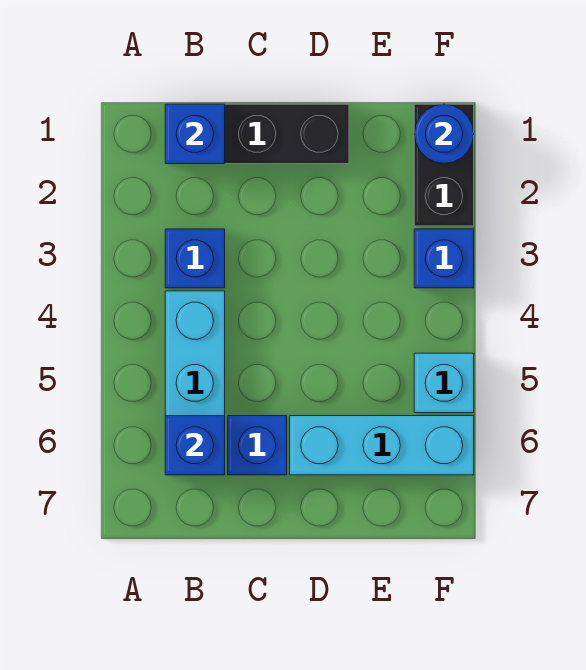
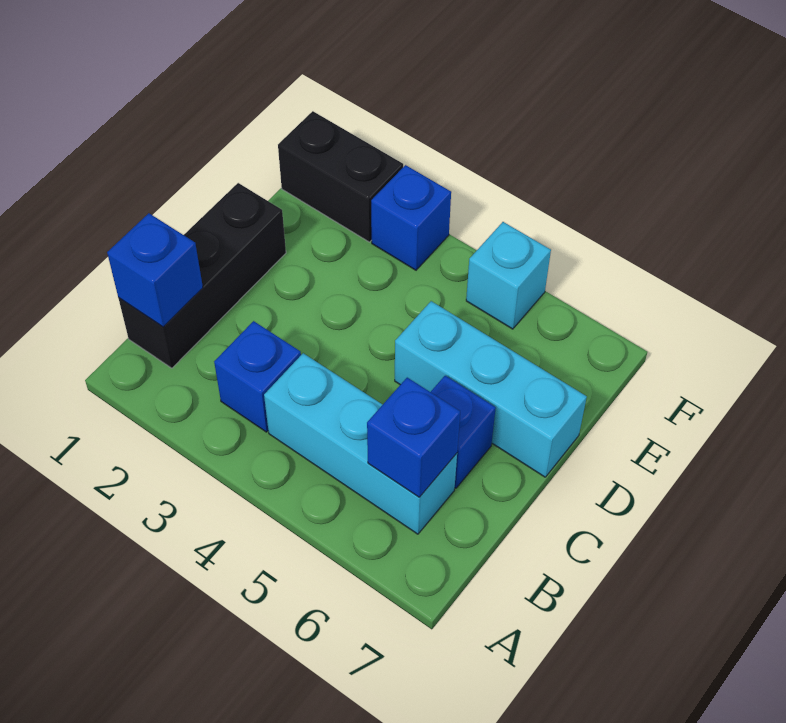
cyan brick D6:F6 level 1 -> cyan brick D5:D7 level 1
blue round brick F1 level 2 -> none

